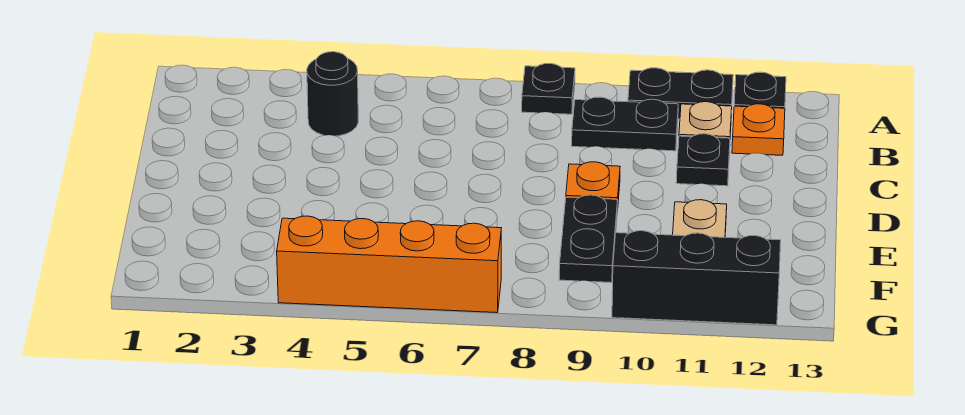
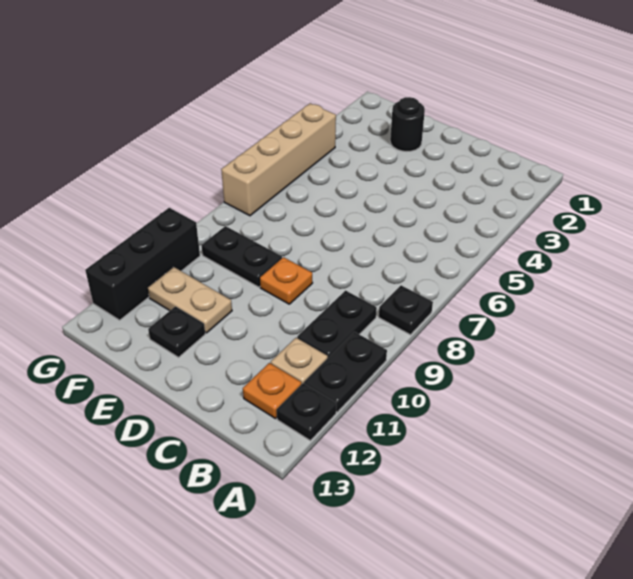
black round brick B4 level 1 -> black round brick E2 level 1
black plate C11 level 1 -> black plate E12 level 1
orange brick G4:G7 level 1 -> tan brick G4:G7 level 1

